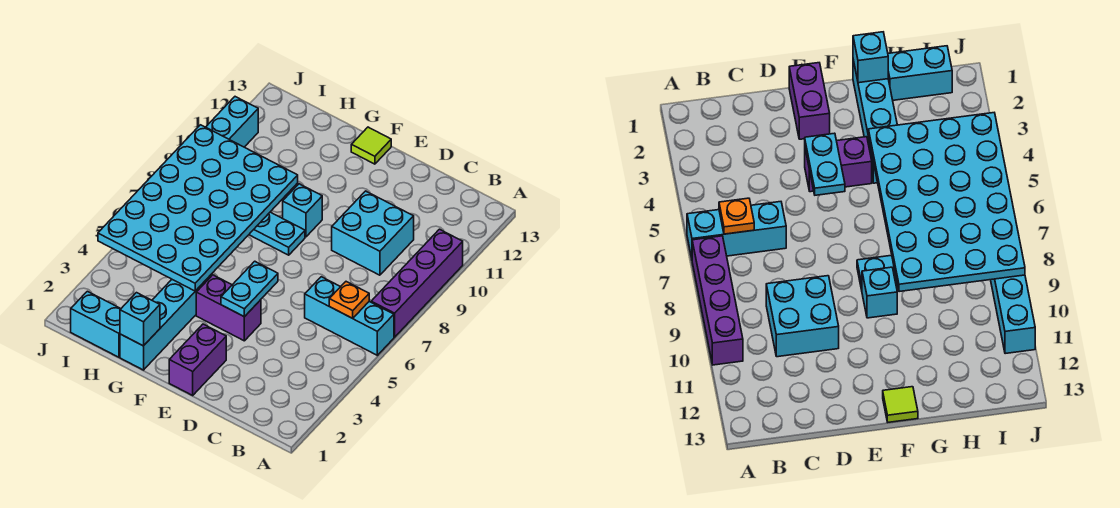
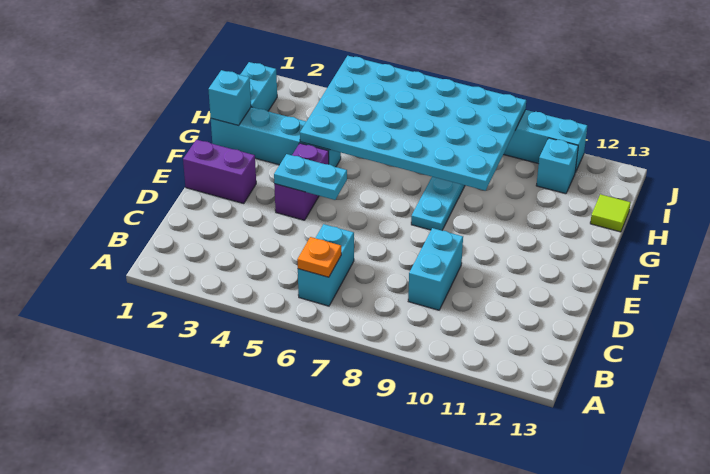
cyan brick A6:C6 level 1 -> cyan brick B6:C6 level 1
purple brick A7:A10 level 1 -> none
cyan brick C9:D10 level 1 -> cyan brick C9:D9 level 1
cyan brick F9 level 1 -> cyan brick I11 level 1
lime tile F13 level 1 -> lime tile H13 level 1

